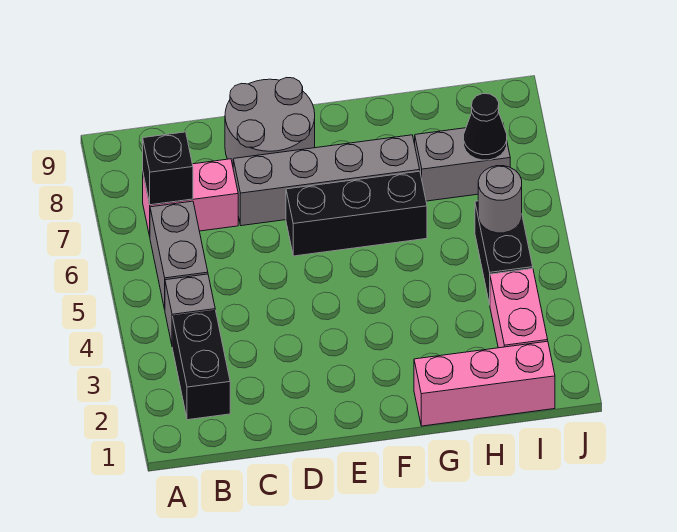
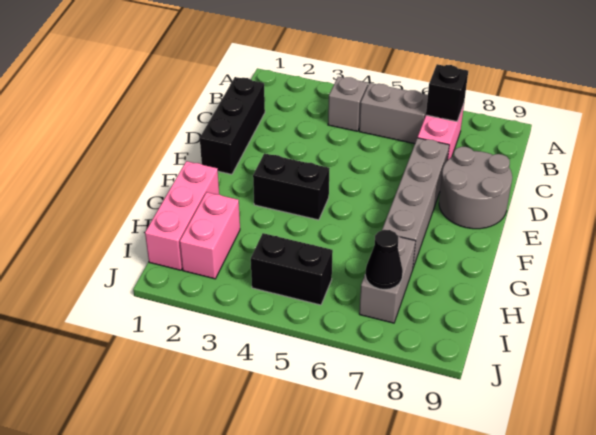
black brick B2:B3 level 1 -> black brick F3:F4 level 1
black brick E6:G6 level 1 -> black brick C1:E1 level 1
pink brick I2:I3 level 1 -> pink brick H2:I2 level 1
grey round brick I5 level 2 -> none

